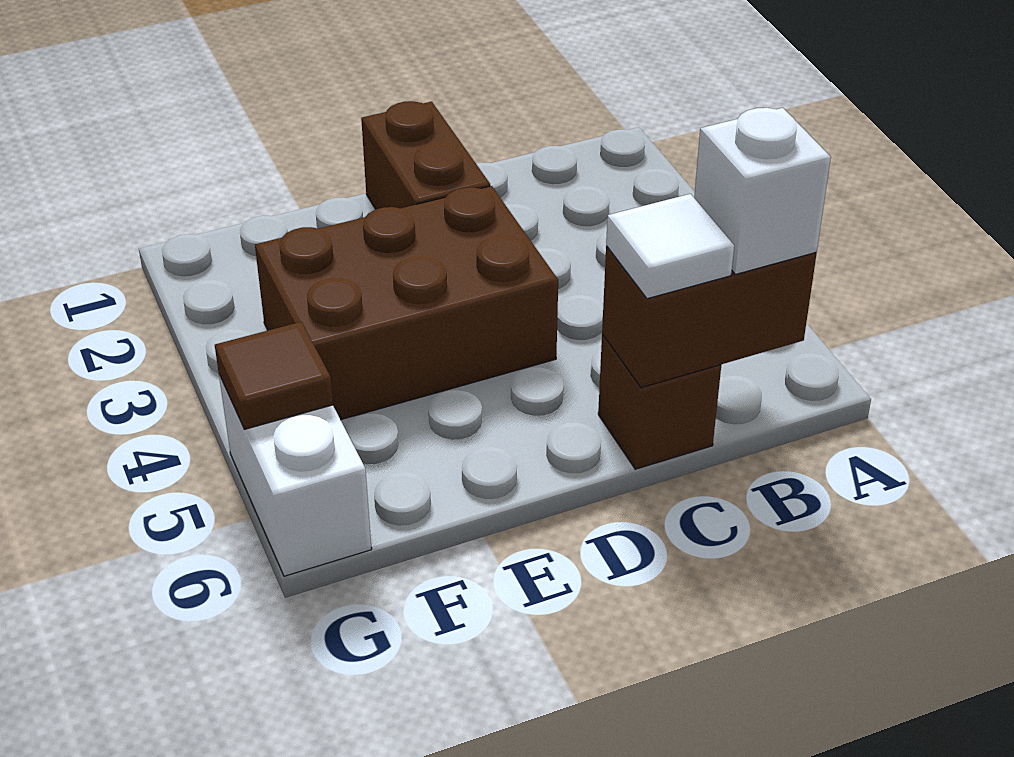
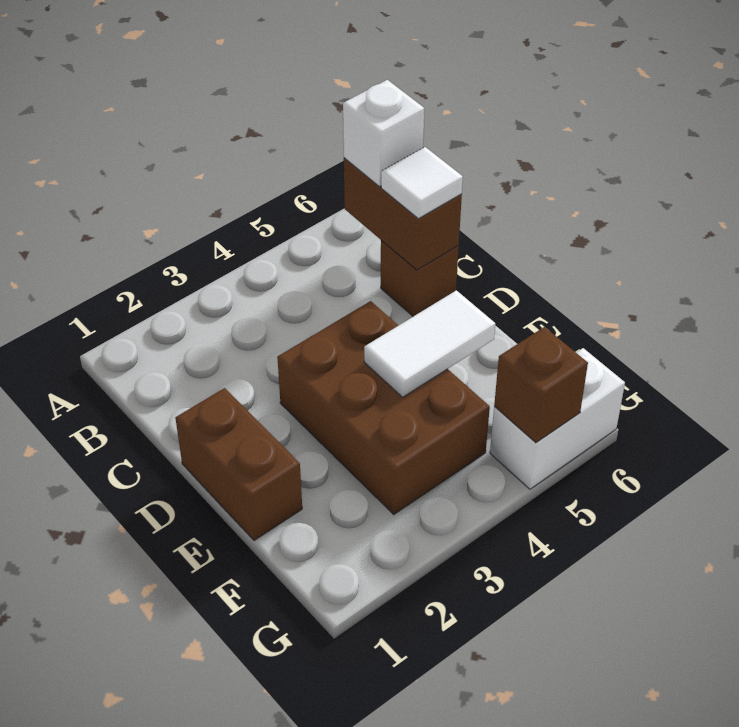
brown brick D1:D2 level 1 -> brown brick D1:E1 level 1
none -> white tile E4:E5 level 2
brown tile G5 level 2 -> brown brick G5 level 2

